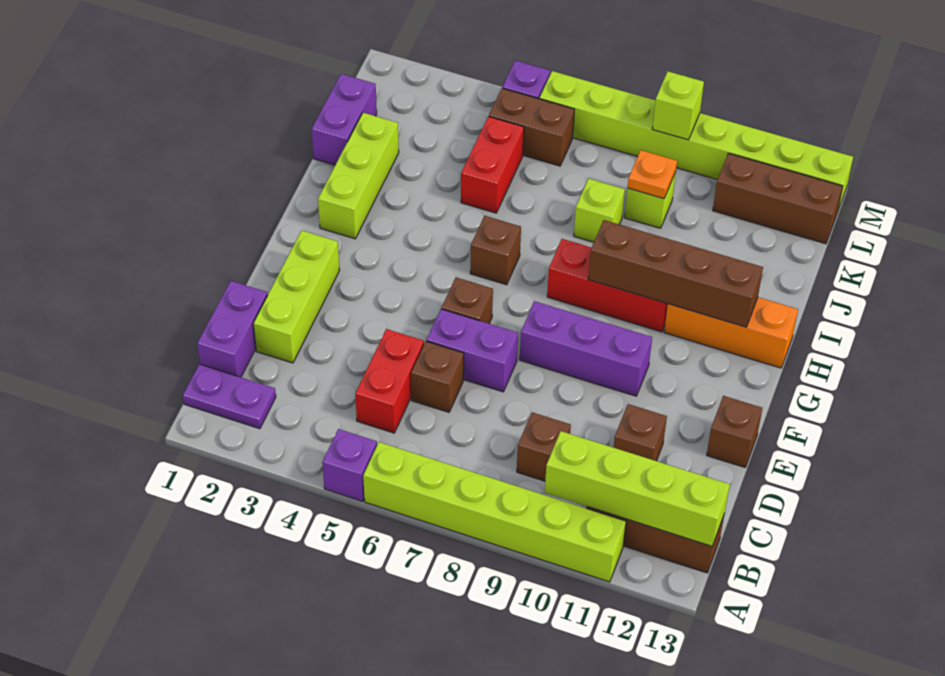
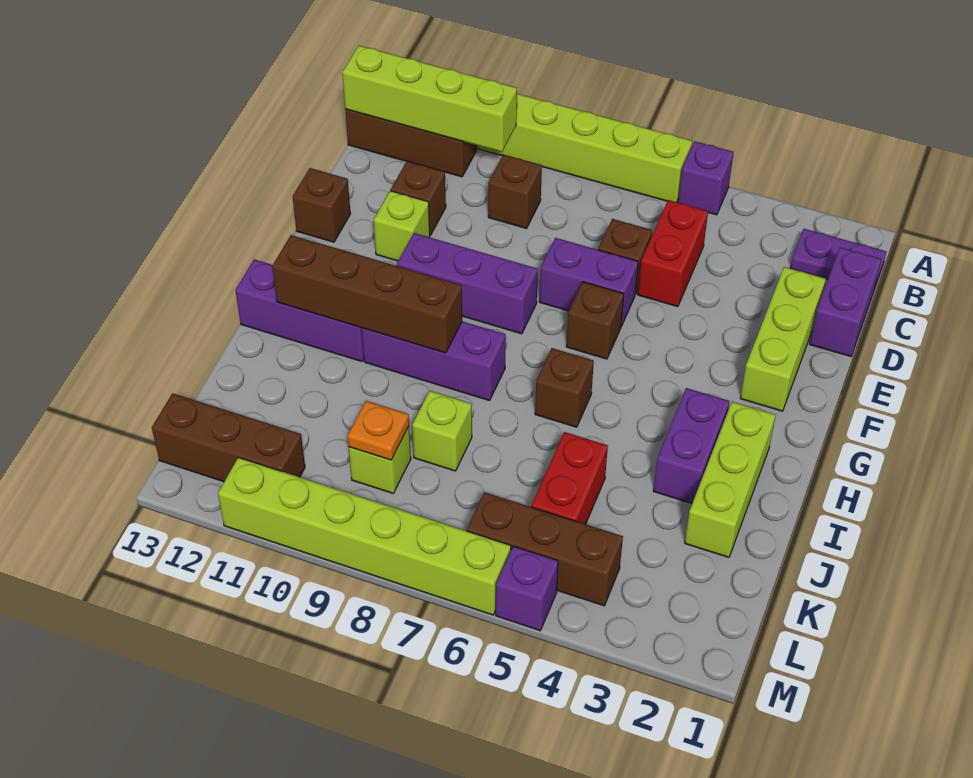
red brick H8:H10 level 1 -> purple brick H8:H10 level 1
orange brick H11:H13 level 1 -> purple brick H11:H13 level 1
purple brick J1:K1 level 1 -> purple brick H3:I3 level 1
brown brick L5:L6 level 1 -> brown brick L4:L6 level 1
lime brick M6:M13 level 1 -> lime brick M6:M11 level 1
lime brick M9 level 2 -> lime brick E11 level 1

